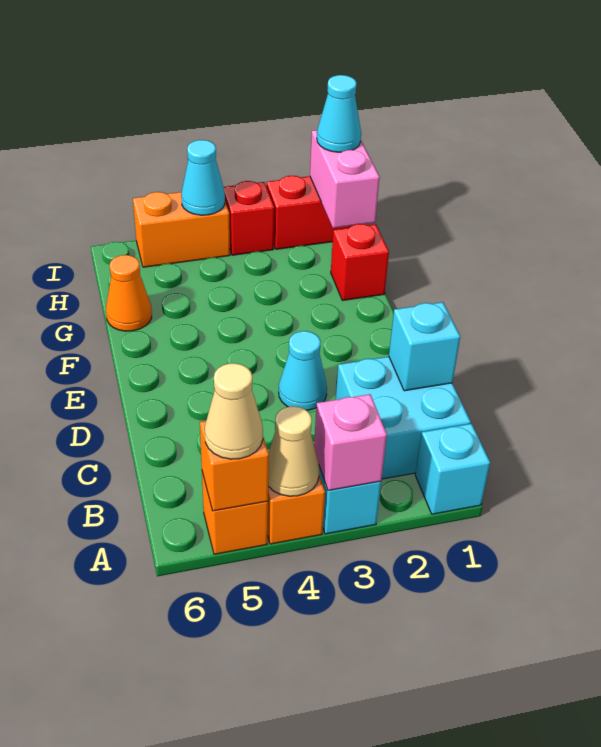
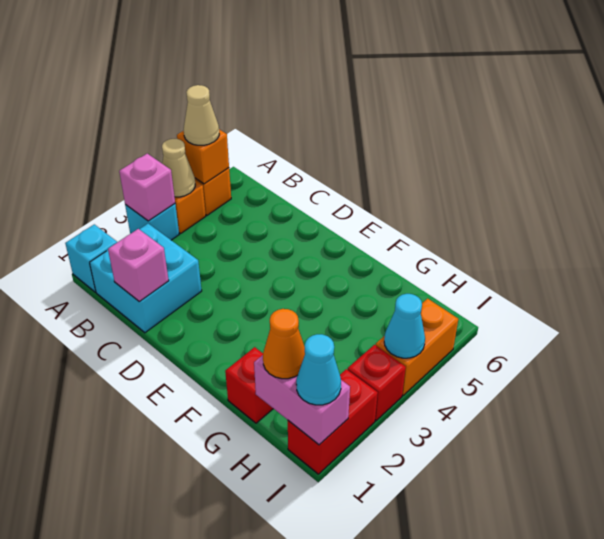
cyan brick C1 level 2 -> pink brick C1 level 2
cyan cone D3 level 1 -> none
orange cone G6 level 1 -> orange cone H1 level 3

